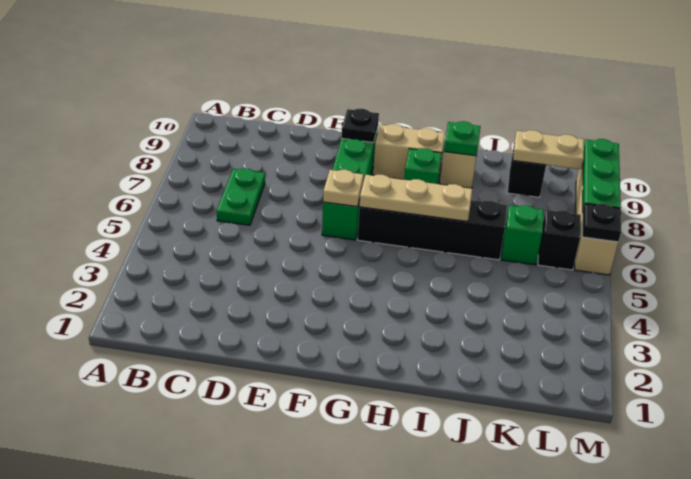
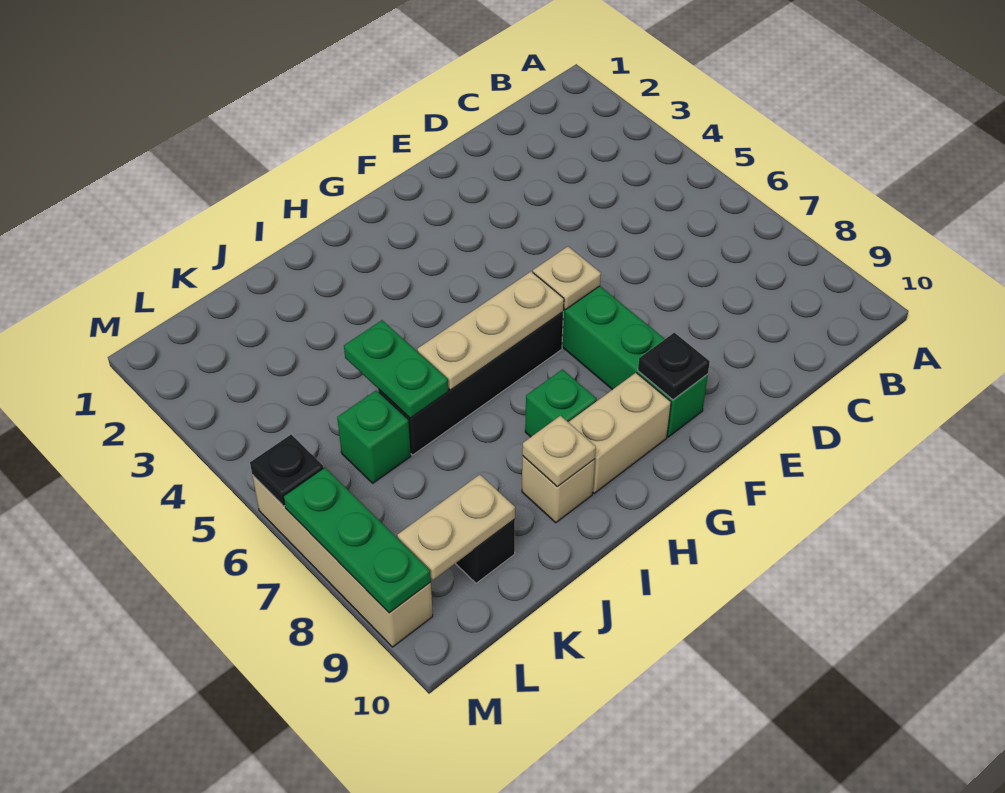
green plate C6:C7 level 1 -> green plate J5:J6 level 2
green plate I9 level 2 -> tan plate I9 level 2
black brick L6 level 1 -> none

